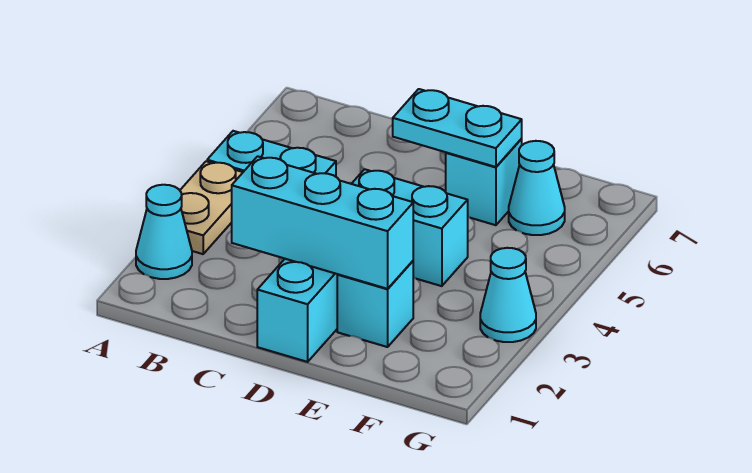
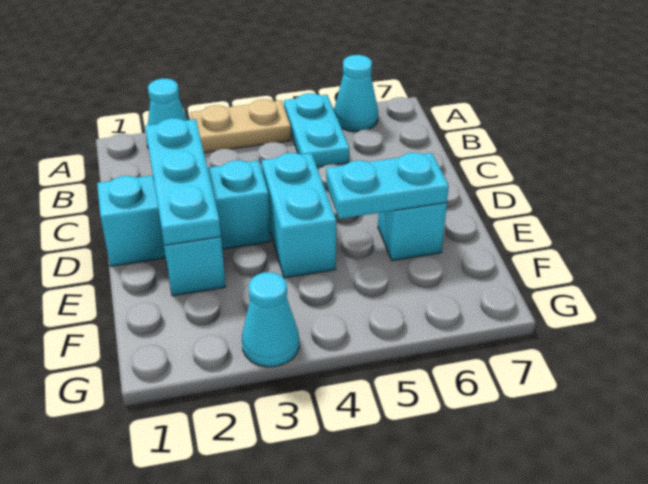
cyan brick C2:E2 level 2 -> cyan plate C2:E2 level 2
cyan plate D6:E6 level 2 -> cyan plate E5:E6 level 2
cyan cone F6 level 1 -> cyan cone A6 level 1

